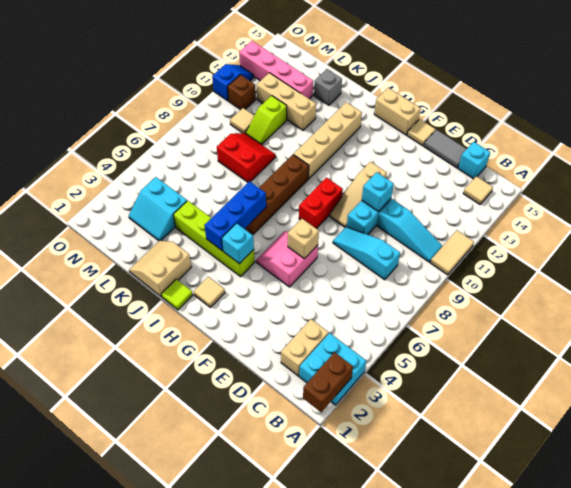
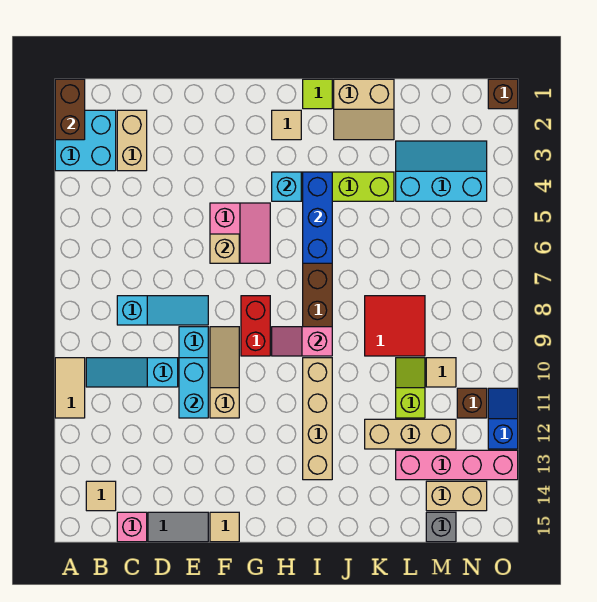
cyan brick C15 level 1 -> pink brick C15 level 1
cyan brick E10 level 2 -> cyan brick E10:E11 level 2
tan brick G15:H15 level 1 -> tan brick M14:N14 level 1
none -> pink slope H9:I9 level 2 top I
tan slope J1:K2 level 1 top J -> tan slope J1:K2 level 1 top 1
red slope K8:L9 level 1 top 8 -> red tile K8:L9 level 1
grey brick K14 level 1 -> grey brick M15 level 1
cyan slope L3:M4 level 1 top 4 -> cyan slope L3:N4 level 1 top 4
none -> brown brick O1 level 1
blue slope O11:O12 level 1 top 11 -> blue slope O11:O12 level 1 top 12

